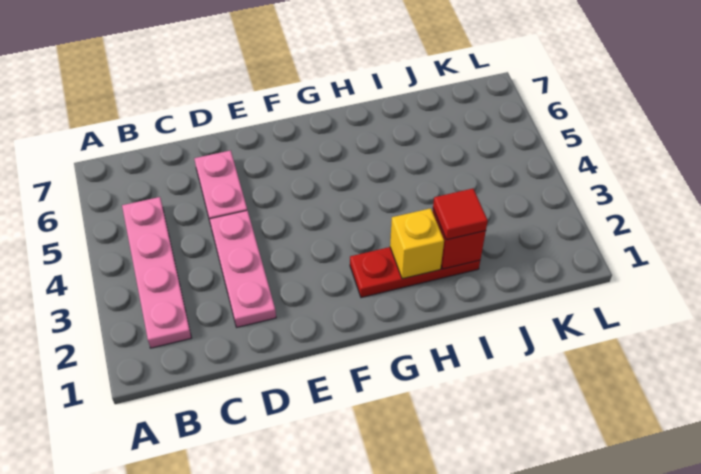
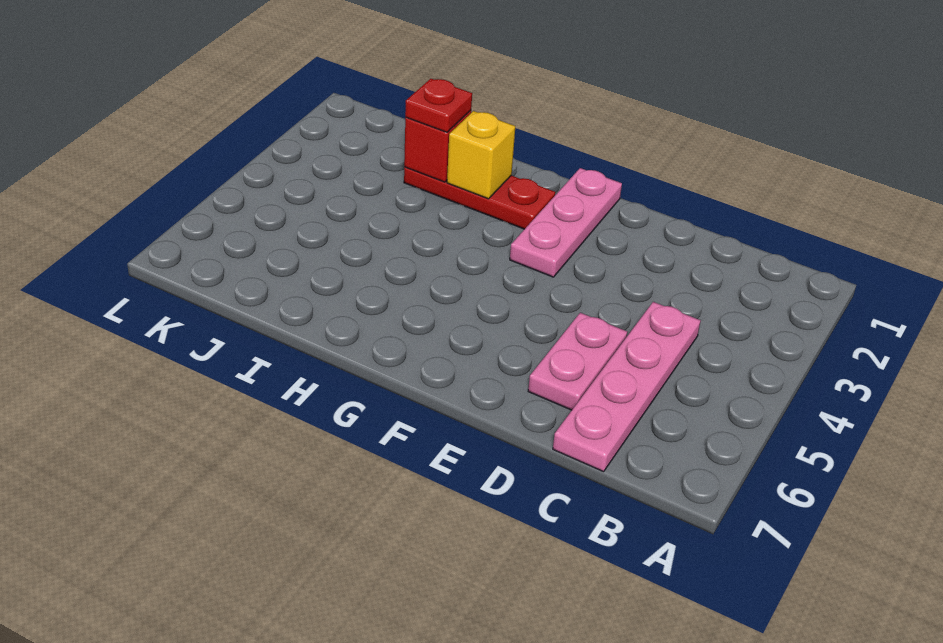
pink plate B2:B5 level 1 -> pink plate C4:C7 level 1
pink plate D2:D4 level 1 -> pink plate F1:F3 level 1
red tile I2 level 3 -> red plate I2 level 3

